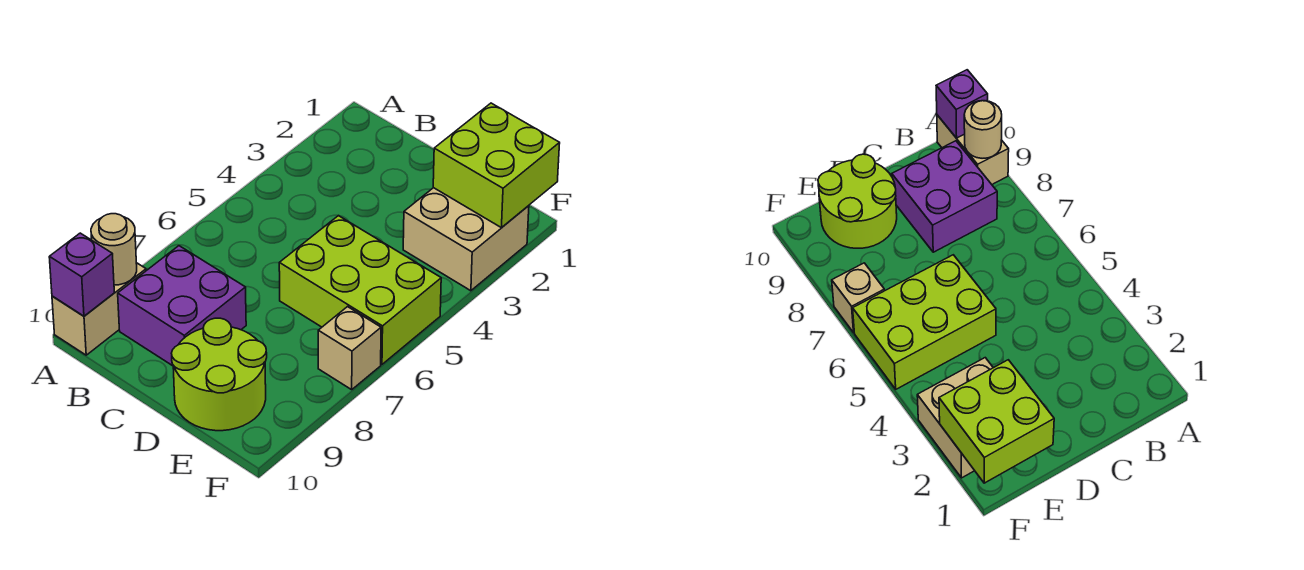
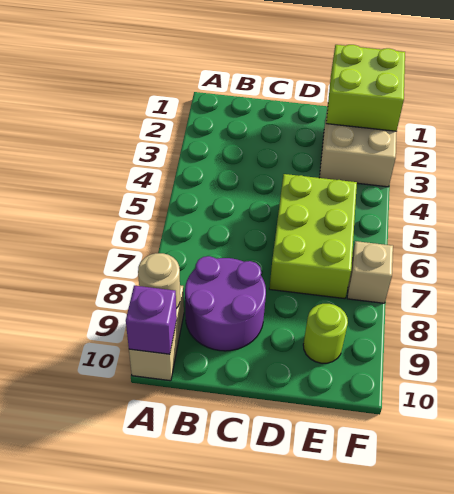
purple brick B8:C9 level 1 -> purple round brick B8:C9 level 1
lime brick D5:F6 level 1 -> lime brick D5:E7 level 1
lime round brick D9:E10 level 1 -> lime round brick E9 level 1

